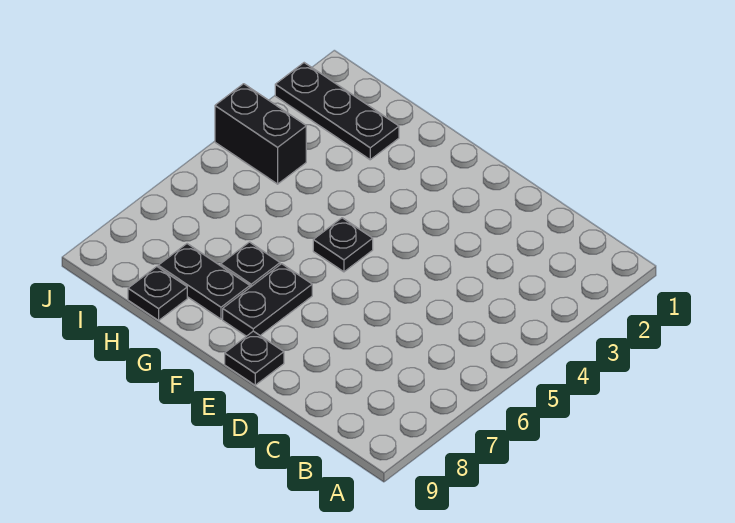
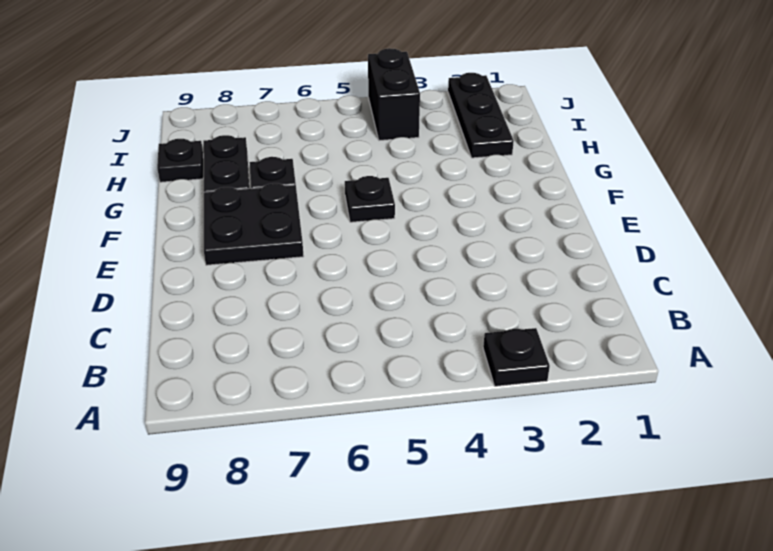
black plate E9 level 1 -> black plate A3 level 1
black plate F7:F8 level 1 -> black plate E7:F8 level 1

